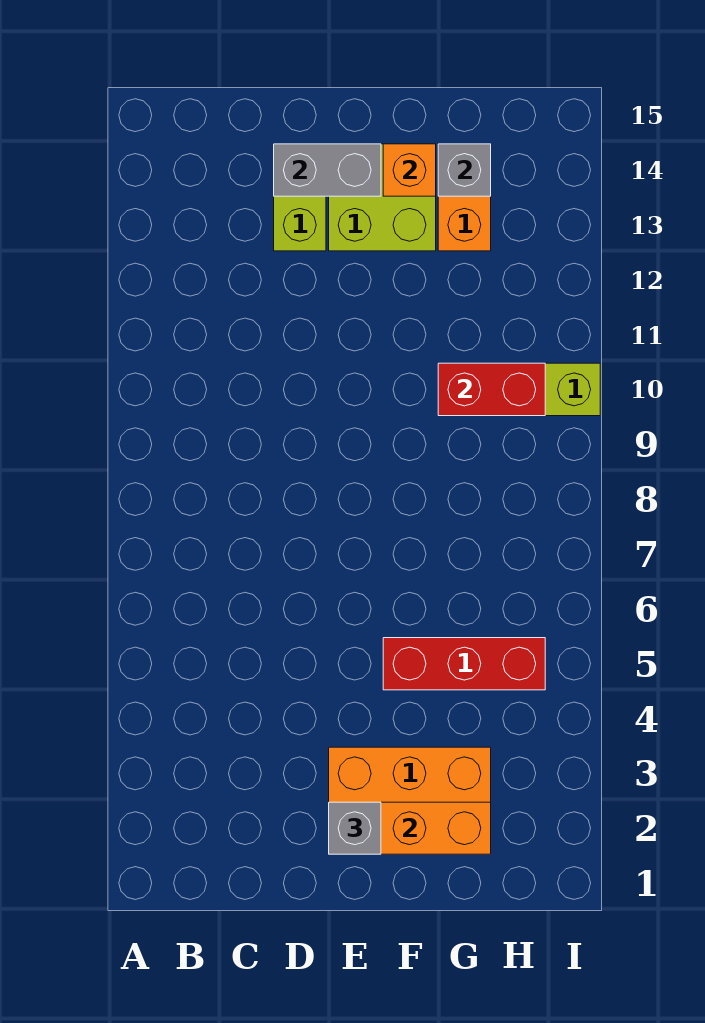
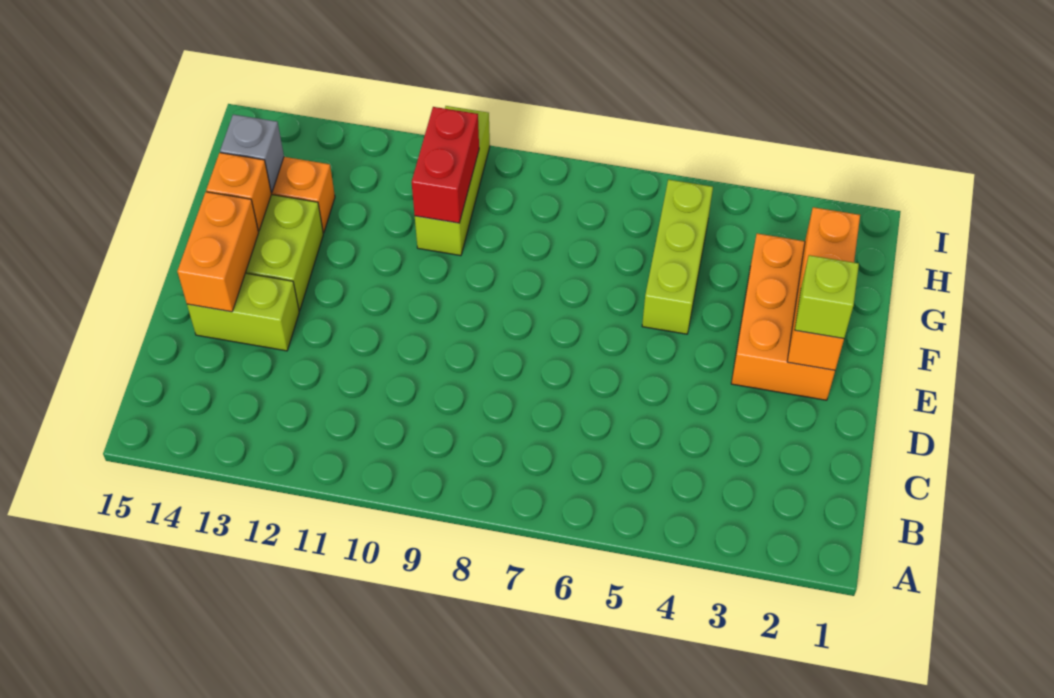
grey brick D14:E14 level 2 -> orange brick D14:E14 level 2
grey brick E2 level 3 -> lime brick E2 level 3
red brick F5:H5 level 1 -> lime brick F5:H5 level 1

